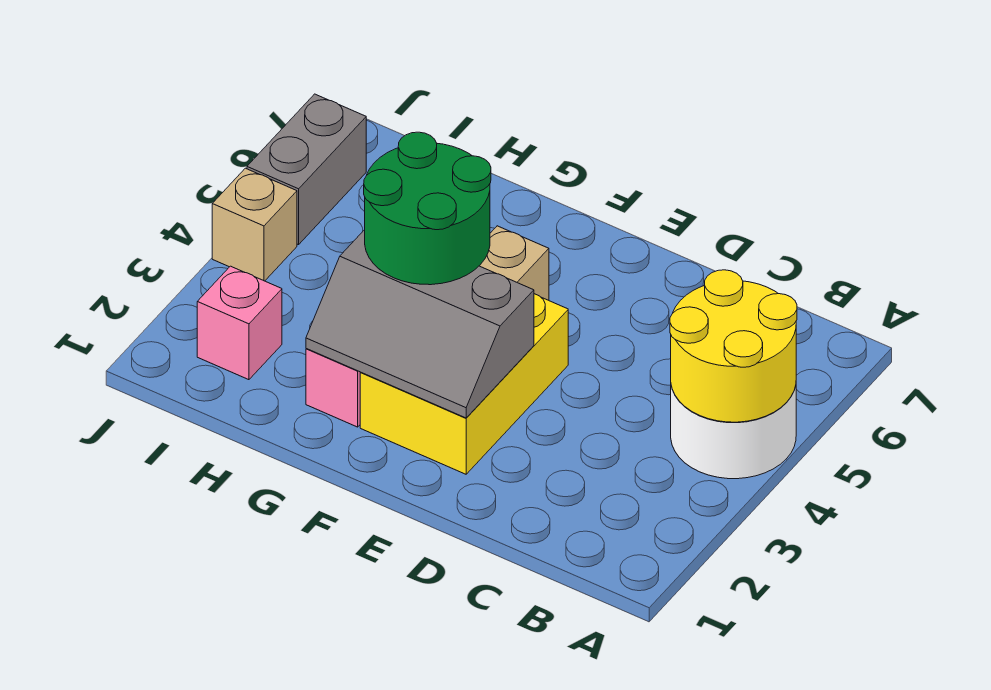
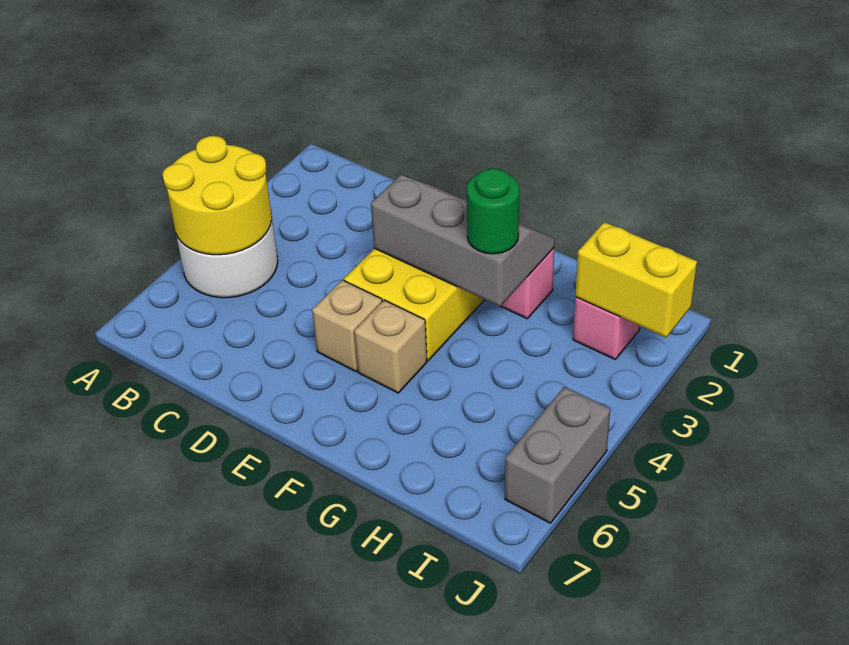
green round brick F3:G4 level 3 -> green round brick G3 level 3
none -> yellow brick I2:J2 level 2
tan brick J4 level 1 -> tan brick E5 level 1

